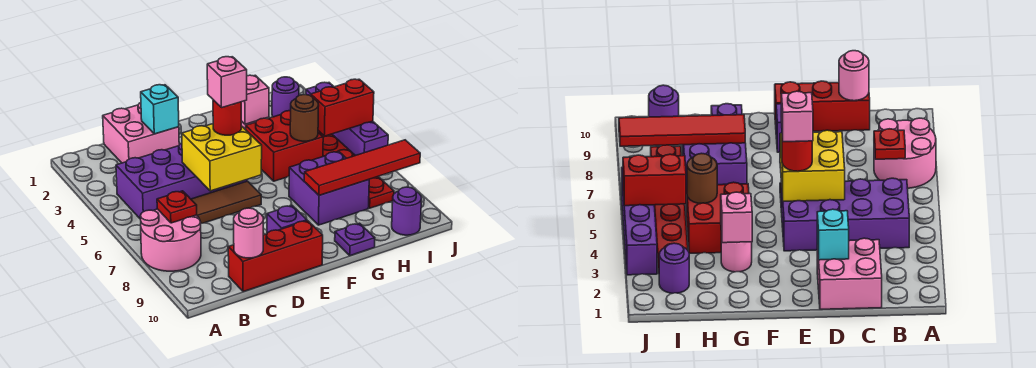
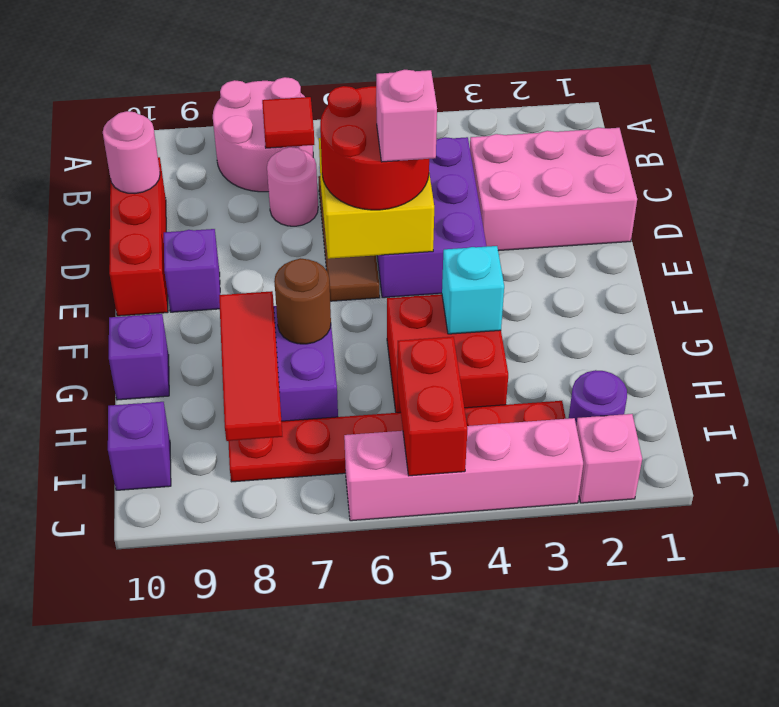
purple brick B4:E5 level 1 -> purple brick C4:E5 level 1
red plate B7 level 2 -> red tile B7 level 2
pink brick C1:D2 level 1 -> pink brick C1:D3 level 1
cyan brick D2 level 2 -> cyan brick G4 level 2
red round brick E5 level 3 -> red round brick D5:E6 level 3
pink round brick G3 level 1 -> pink round brick C7 level 1
pink brick G3 level 2 -> pink brick J2 level 1
red tile G8:J8 level 2 -> red tile G8:I8 level 2
purple plate G10 level 1 -> purple brick G10 level 1
brown round brick H5 level 2 -> brown round brick G7 level 2
purple round brick I10 level 1 -> purple brick I10 level 1
purple brick J3:J6 level 1 -> pink brick J3:J6 level 1

